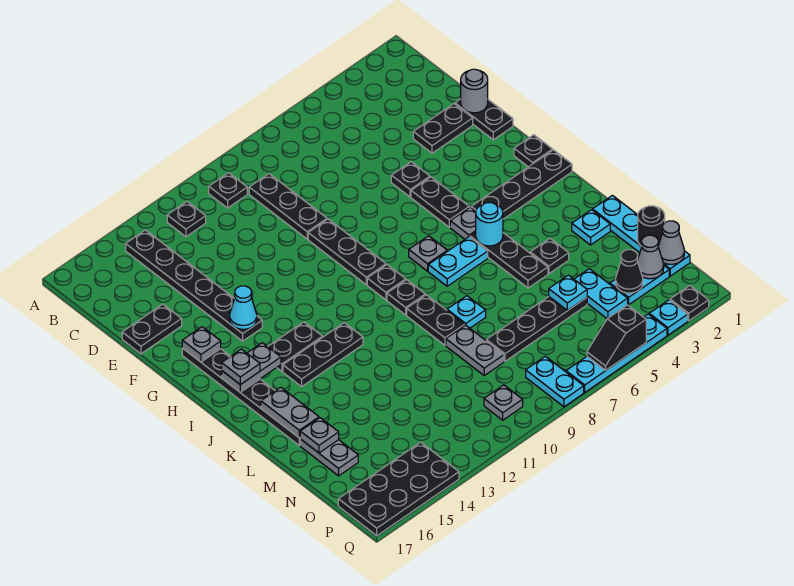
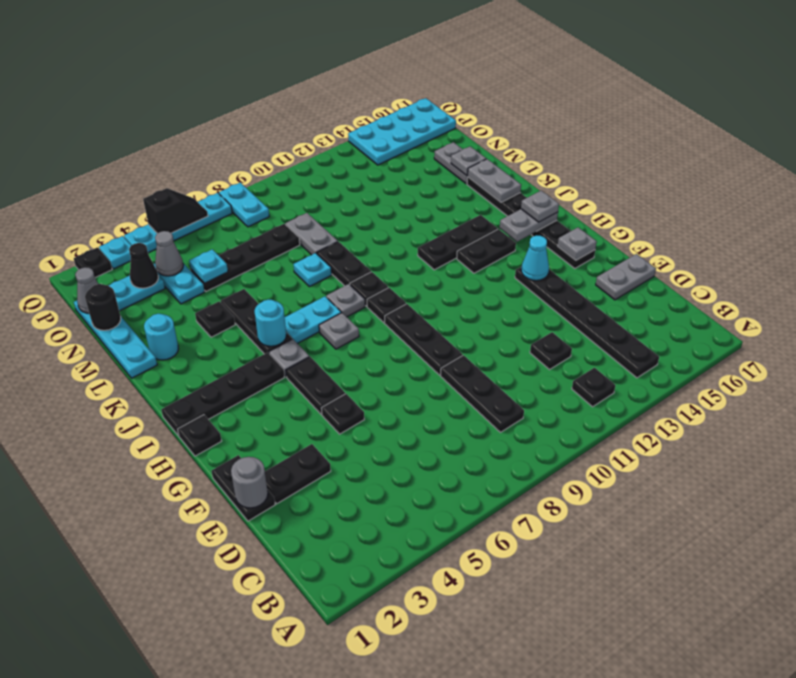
black plate B10 level 1 -> black plate D12 level 1
black plate E16:E17 level 1 -> grey plate E16:E17 level 1
cyan plate L2 level 1 -> cyan round brick L2 level 1
grey cone O2 level 2 -> grey cone O4 level 2
grey plate P10 level 1 -> grey plate J8 level 1
black plate P14:Q17 level 1 -> cyan plate P14:Q17 level 1

